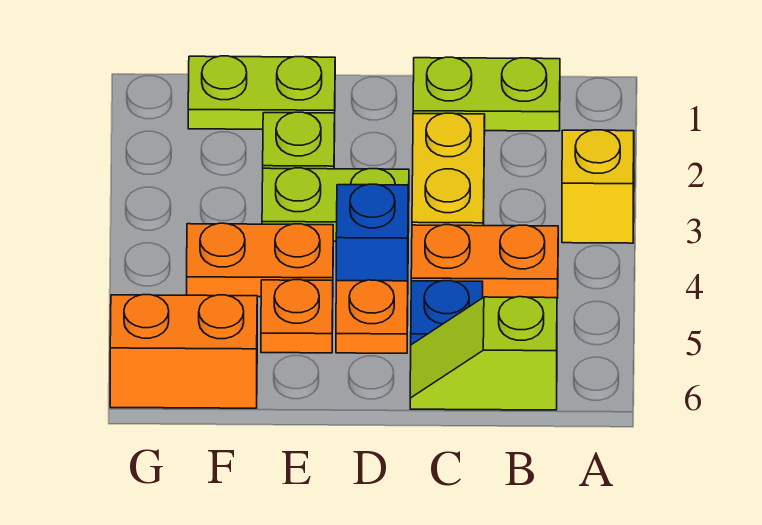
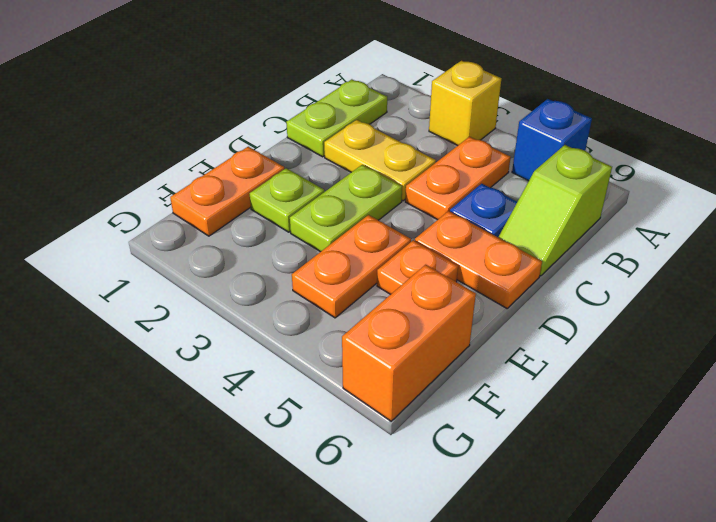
blue brick D4 level 1 -> blue brick A5 level 1
orange plate D5 level 1 -> orange plate D5:D6 level 1
lime plate E1:F1 level 1 -> orange plate E1:F1 level 1

